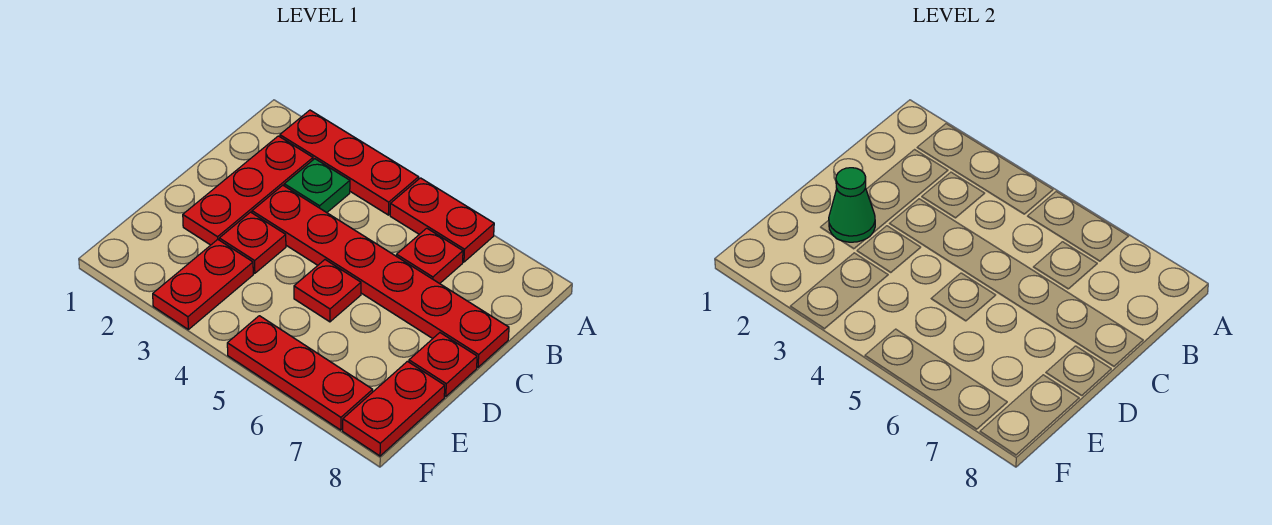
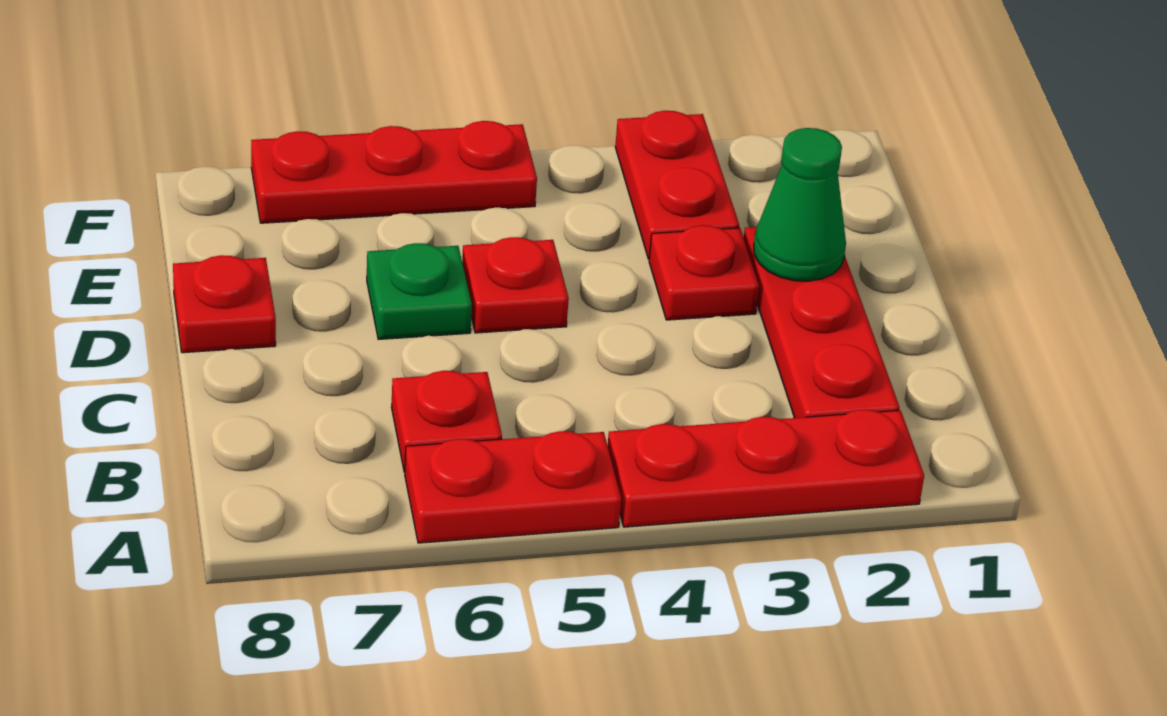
green plate B3 level 1 -> green plate D6 level 1
red plate C3:C8 level 1 -> none
red plate E8:F8 level 1 -> none

